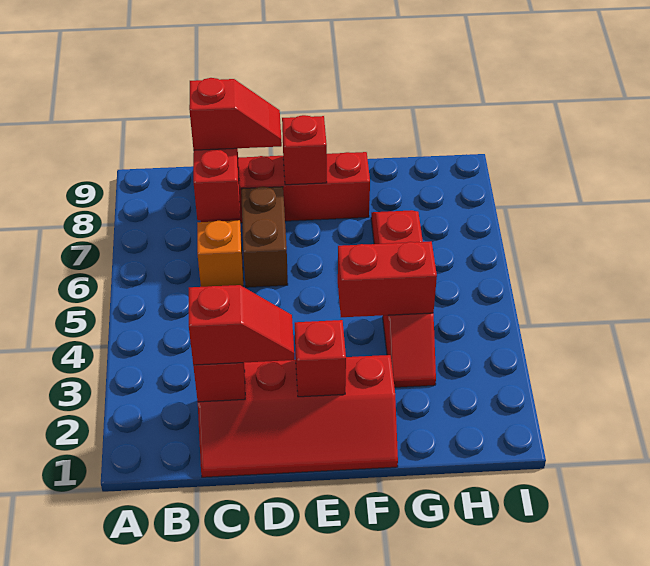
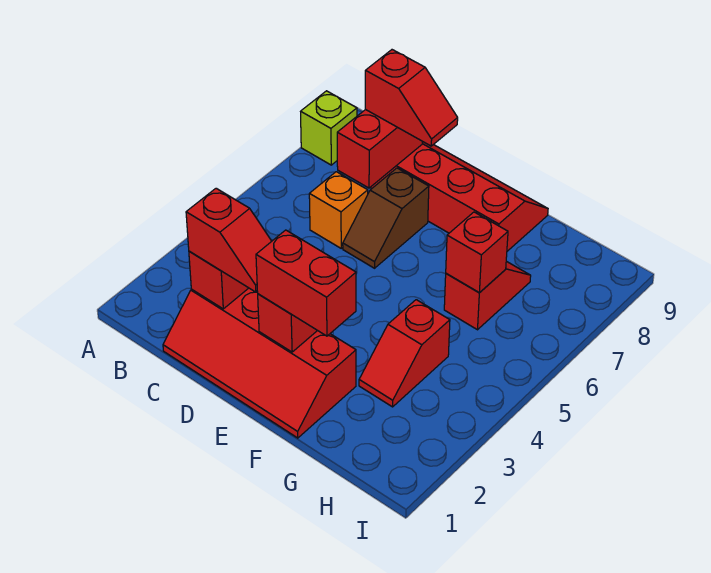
none -> lime brick A8 level 1
brown brick D6:D7 level 1 -> brown slope D6:D7 level 1 top 7
red brick E8 level 2 -> red brick G6 level 2
red brick F4:G4 level 2 -> red brick E2:F2 level 3

